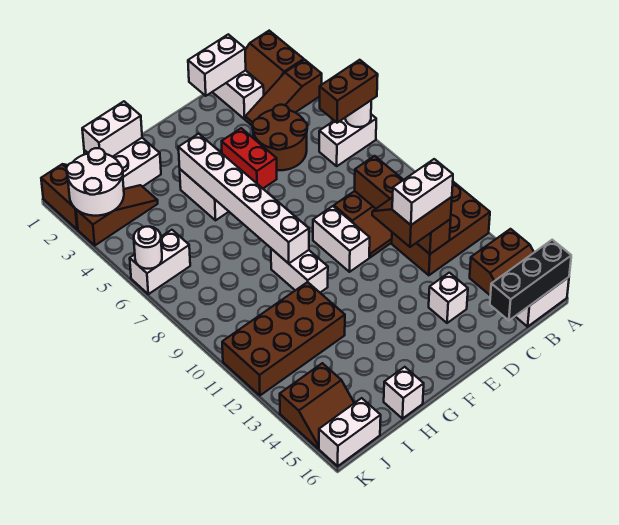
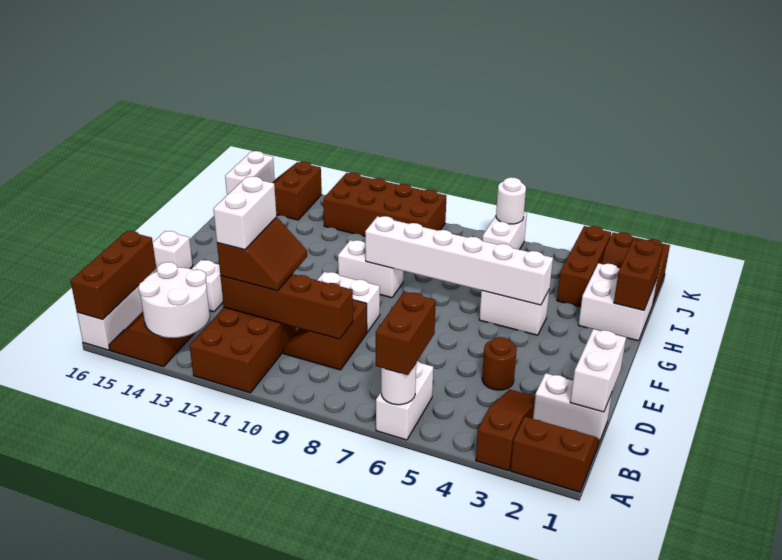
black brick A16:C16 level 2 -> brown brick A16:C16 level 2
brown round brick C4:D5 level 1 -> brown round brick D4 level 1
red brick E4:E5 level 1 -> none
white brick H1:I1 level 2 -> brown brick H1:I1 level 2
brown brick H11:K12 level 1 -> brown brick J9:K12 level 1
white brick H16 level 1 -> white brick E16 level 1
brown slope I3:K3 level 1 top K -> brown brick I3:K3 level 1
white round brick J2:K3 level 2 -> white round brick A13:B14 level 2

